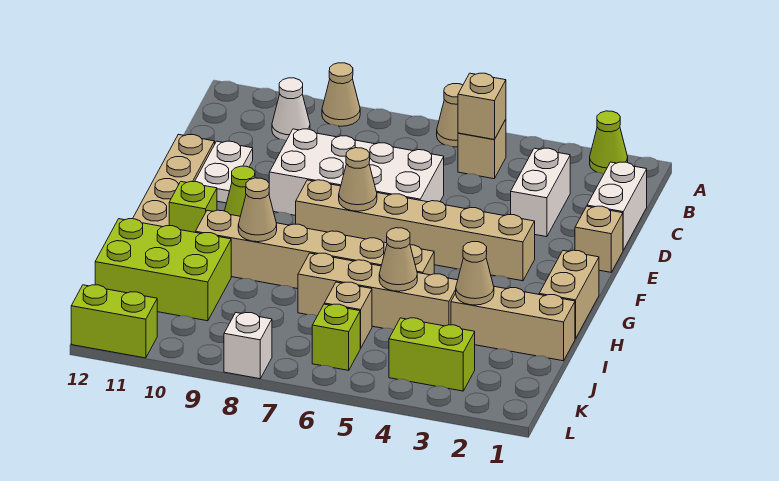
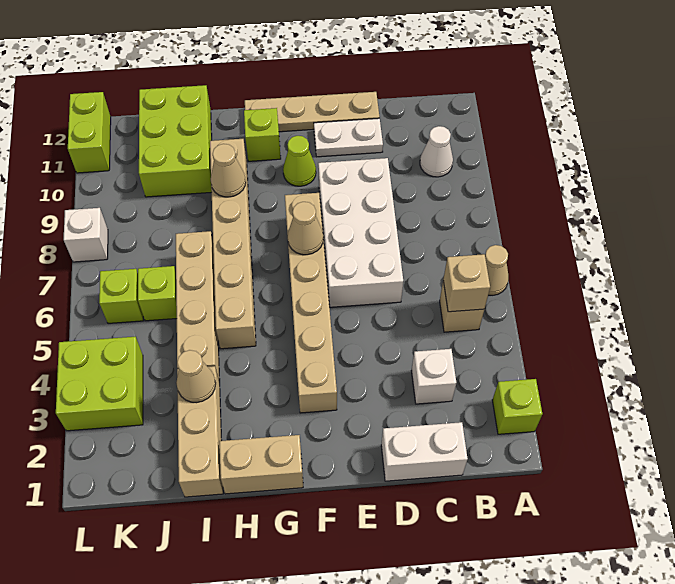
lime cone A2 level 1 -> lime brick A2 level 1
tan cone A9 level 1 -> none
white brick C3:D3 level 1 -> white brick C3 level 1
tan brick E1 level 1 -> none
tan cone I5 level 2 -> none
tan brick J6 level 1 -> lime brick J6 level 1
lime brick K3:K4 level 1 -> lime brick K3:L4 level 1

